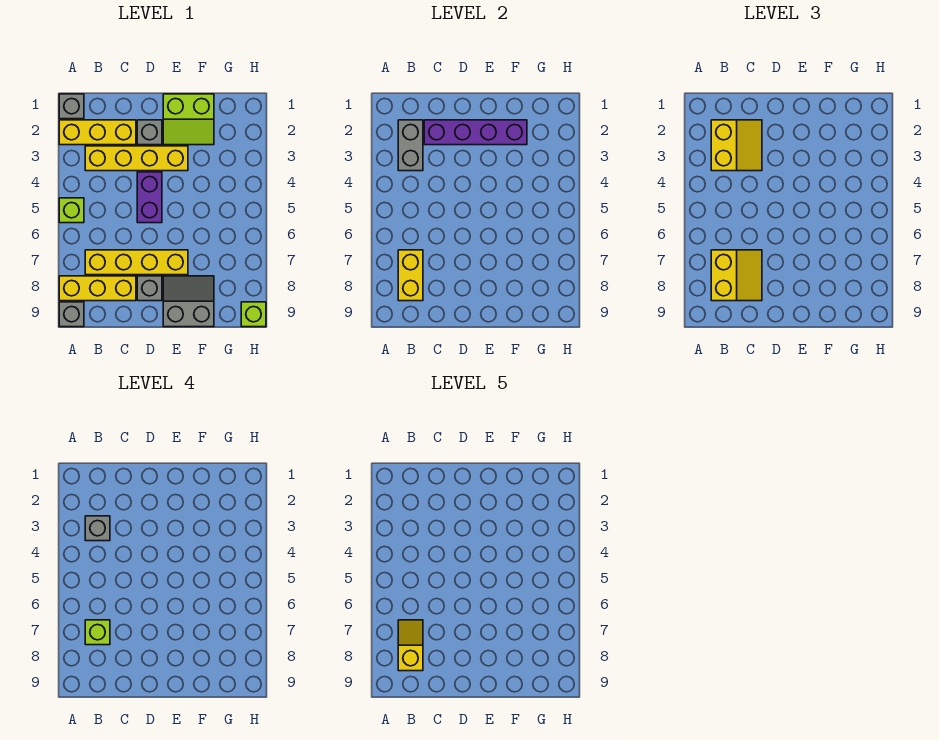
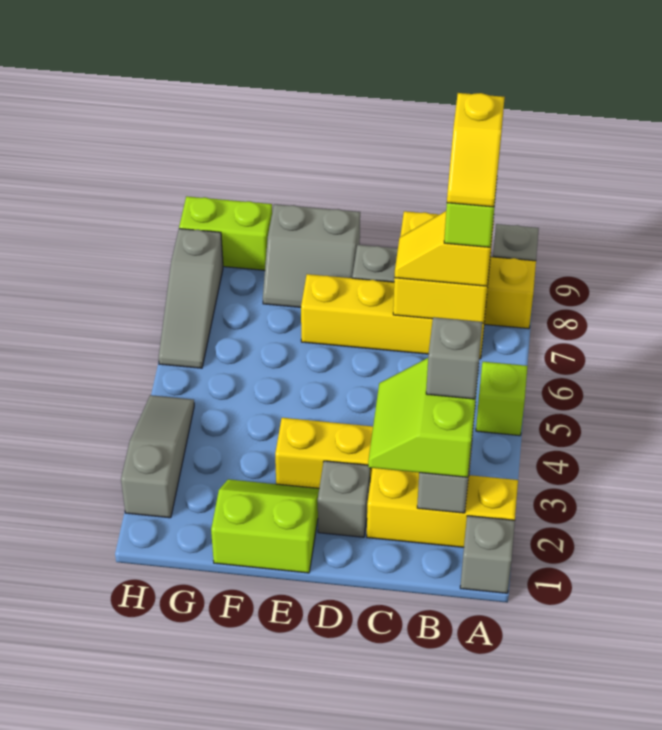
yellow slope B2:C3 level 3 top B -> lime slope B2:C3 level 3 top B
yellow brick B7:B8 level 2 -> yellow brick B7:C8 level 2
yellow slope B7:C8 level 3 top B -> yellow slope B7:C7 level 3 top B
purple brick C2:F2 level 2 -> none
purple brick D4:D5 level 1 -> none
none -> grey slope H2:H4 level 1 top 2
none -> grey slope H6:H8 level 1 top 8
lime brick H9 level 1 -> lime brick G9:H9 level 1

